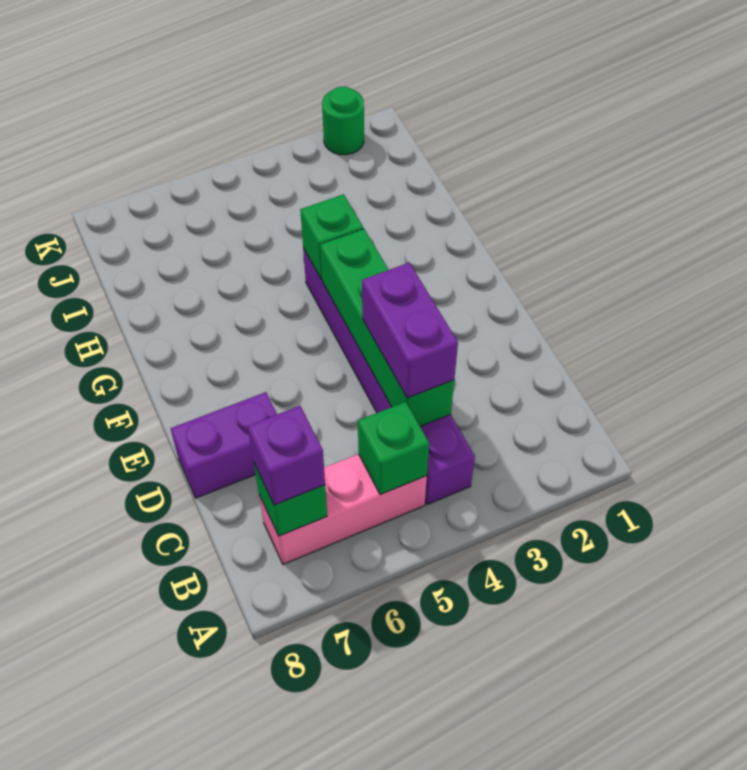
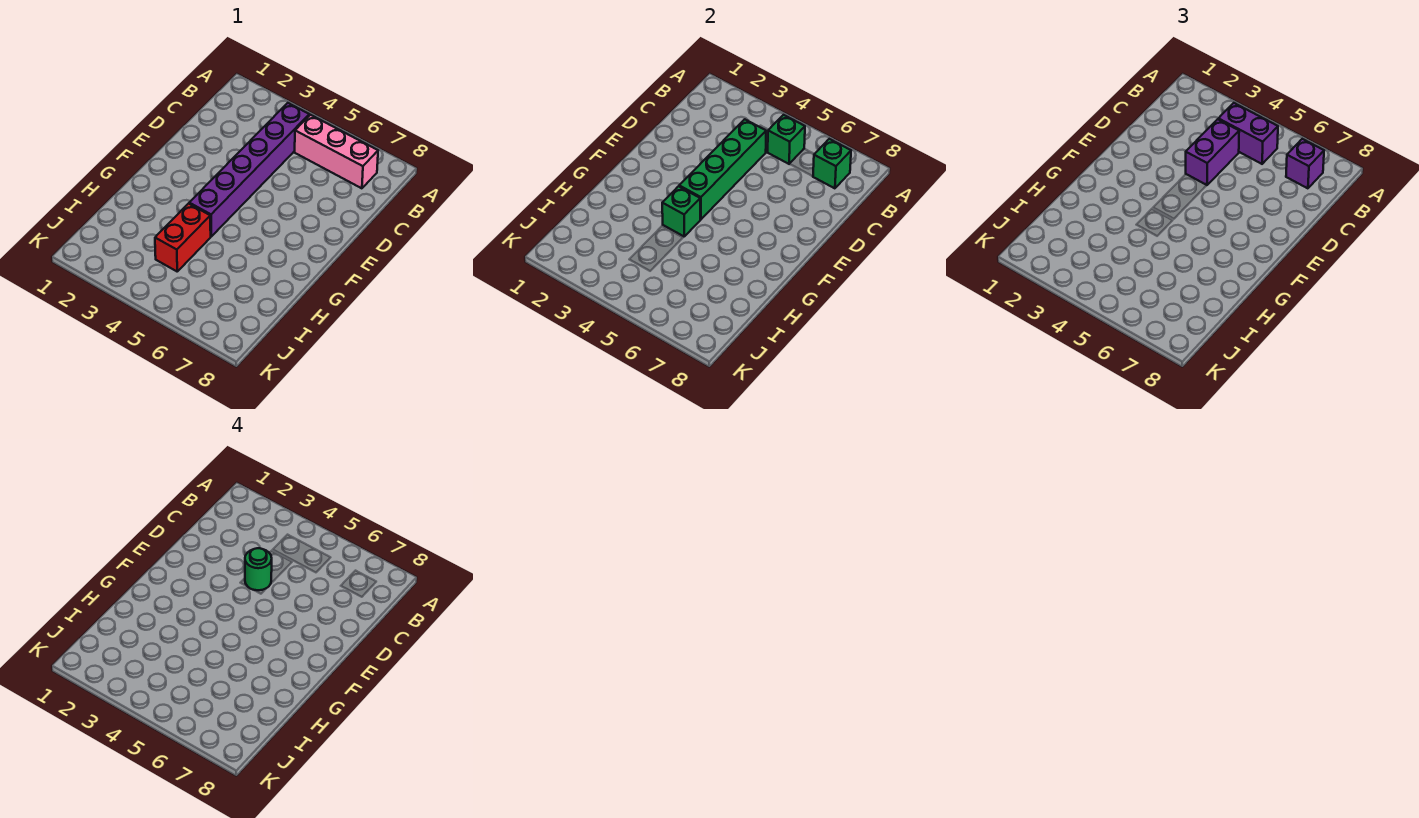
purple brick D7:D8 level 1 -> purple brick B4:B5 level 3
none -> red brick H4:I4 level 1
green round brick K2 level 1 -> green round brick D4 level 4

